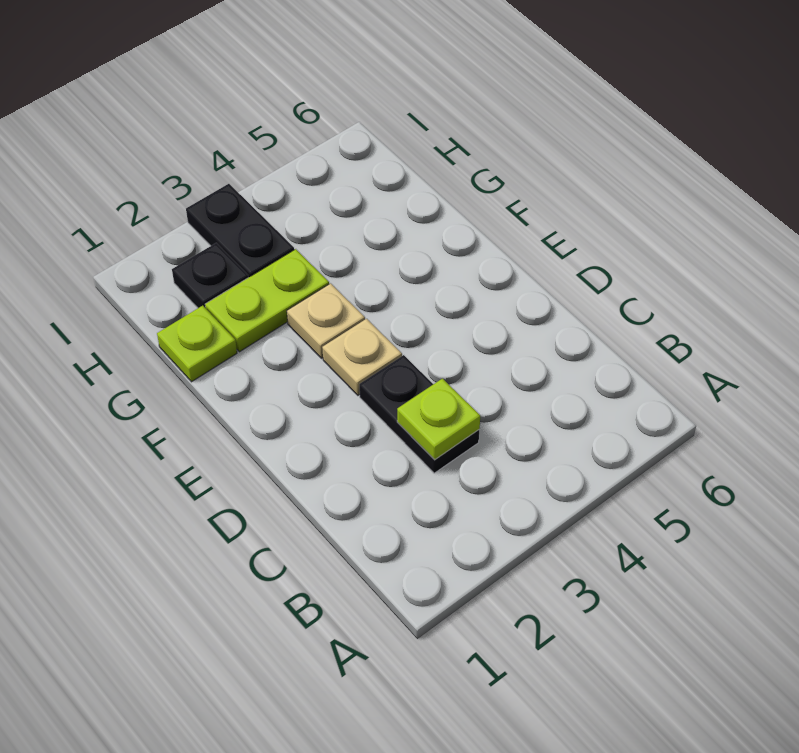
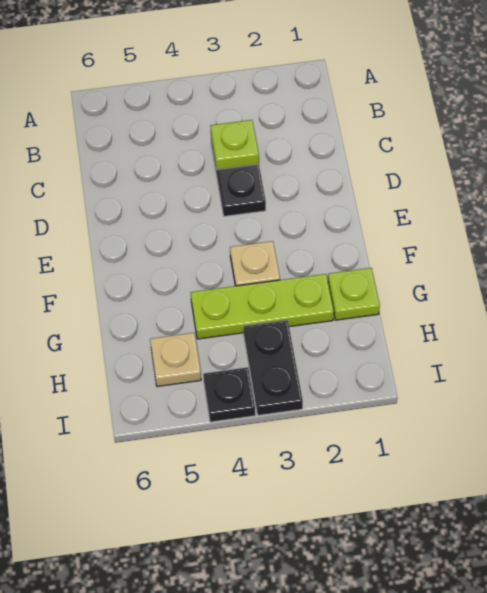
tan plate E3 level 1 -> tan plate H5 level 1
lime plate G2:G3 level 1 -> lime plate G2:G4 level 1
black plate H2 level 1 -> black plate I4 level 1

